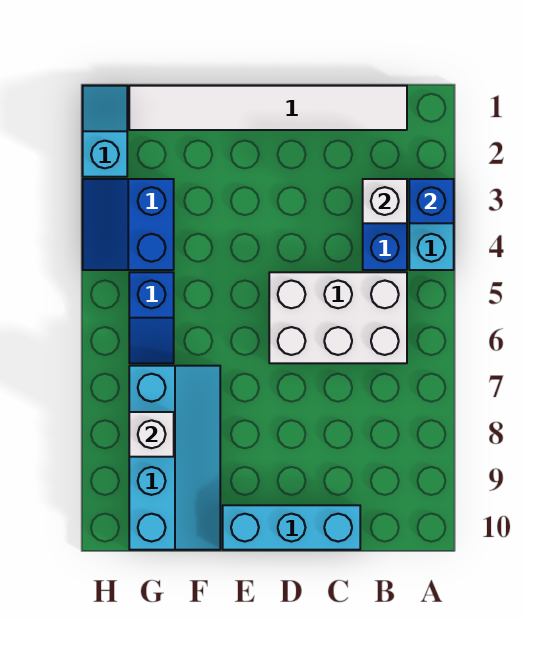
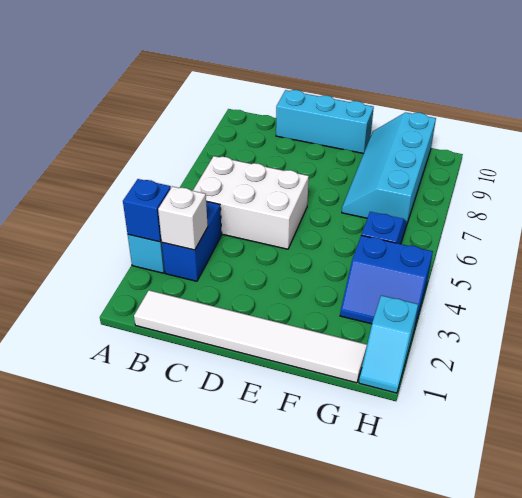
blue slope G3:H4 level 1 top G -> blue slope G3:H4 level 1 top 4
white brick G8 level 2 -> none

